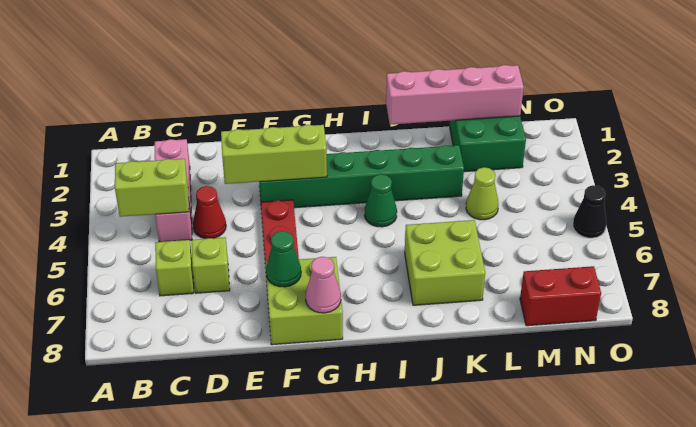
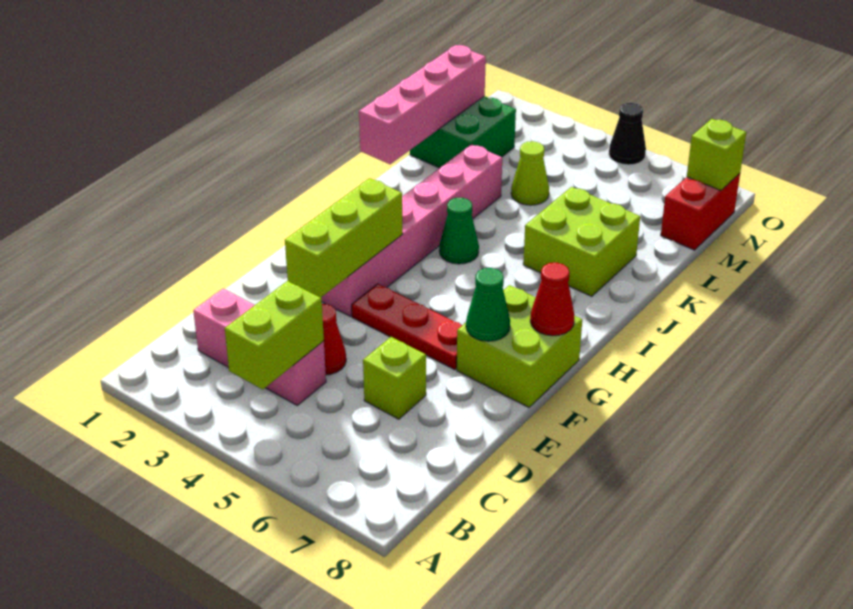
lime brick C6 level 1 -> lime brick N8 level 2
green brick F3:K3 level 1 -> pink brick F3:K3 level 1
pink cone G8 level 2 -> red cone G8 level 2

